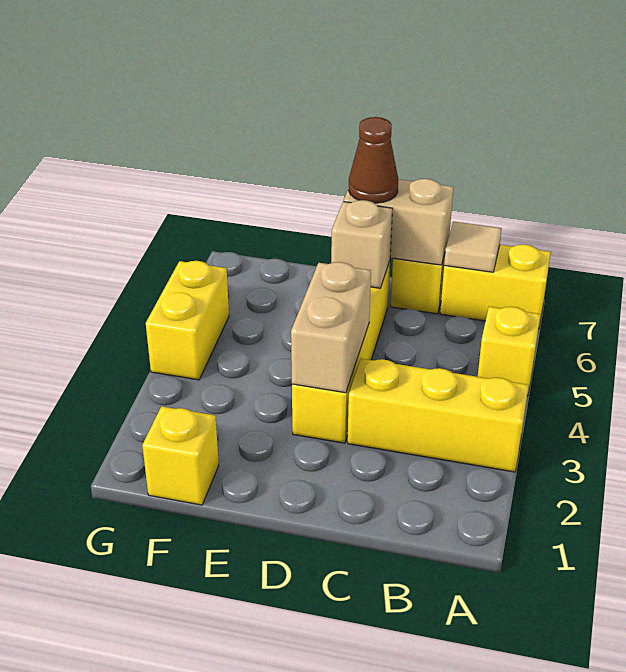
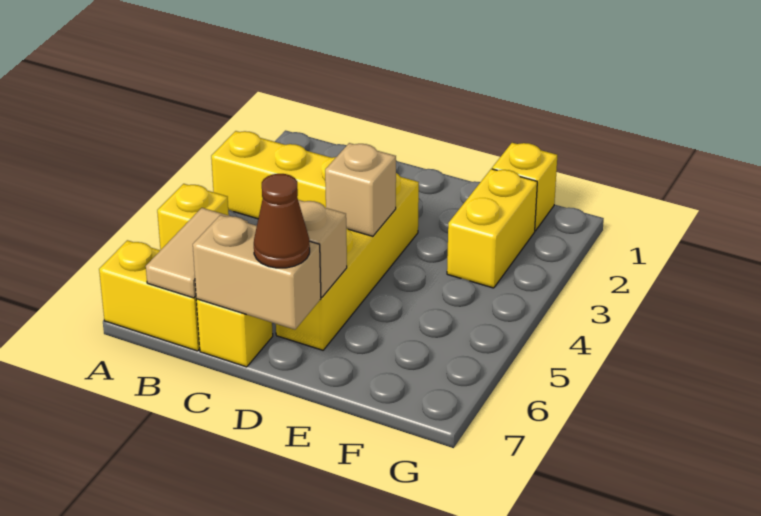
tan tile B7 level 2 -> tan tile B6:B7 level 2
tan brick D3:D4 level 2 -> tan brick D4 level 2
yellow brick G4:G5 level 1 -> yellow brick F2:F3 level 1

